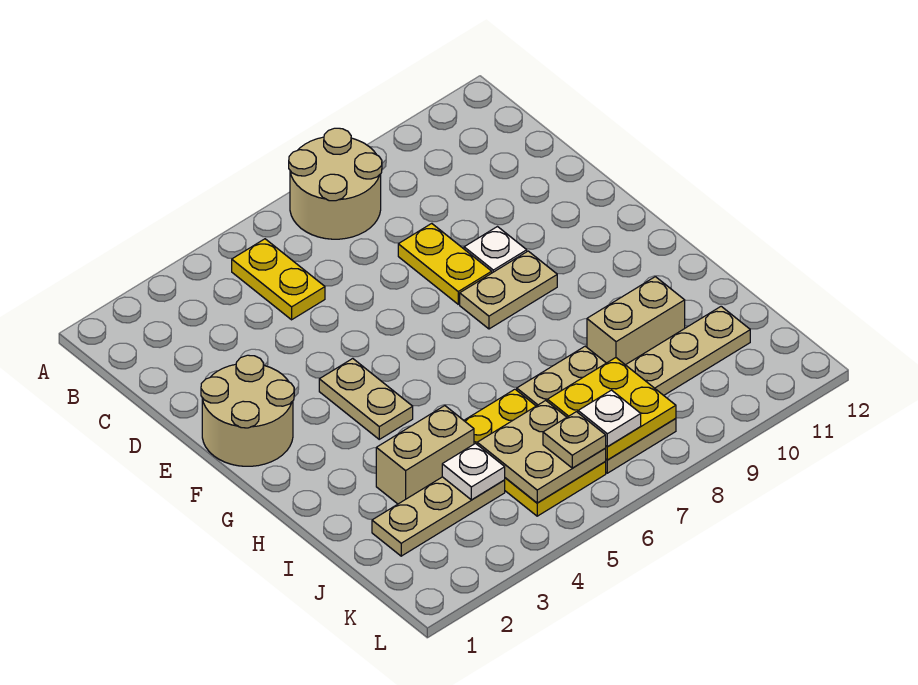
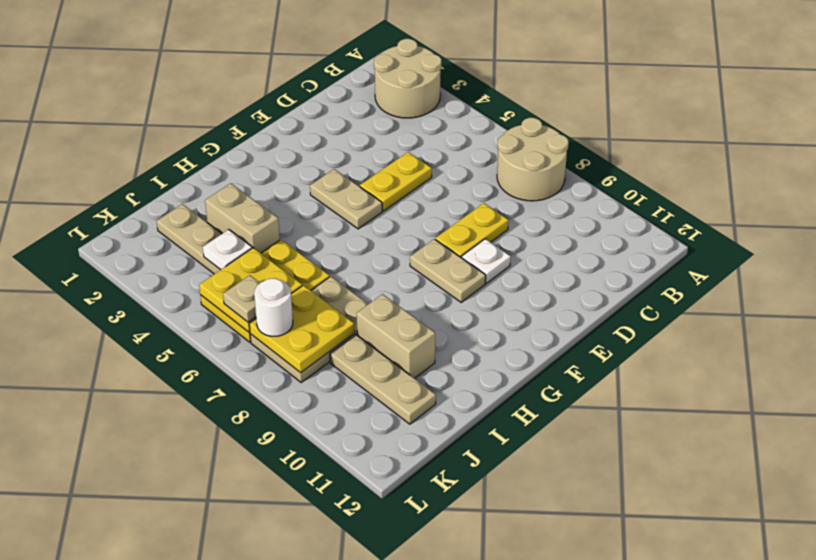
yellow plate B5:C5 level 1 -> yellow plate D5:E5 level 1
tan round brick E1:F2 level 1 -> tan round brick A2:B3 level 1
tan plate F4:G4 level 1 -> tan plate F4:F5 level 1
tan plate J5:K6 level 2 -> yellow plate J5:K6 level 2
white plate K7 level 3 -> white round brick K7 level 3

